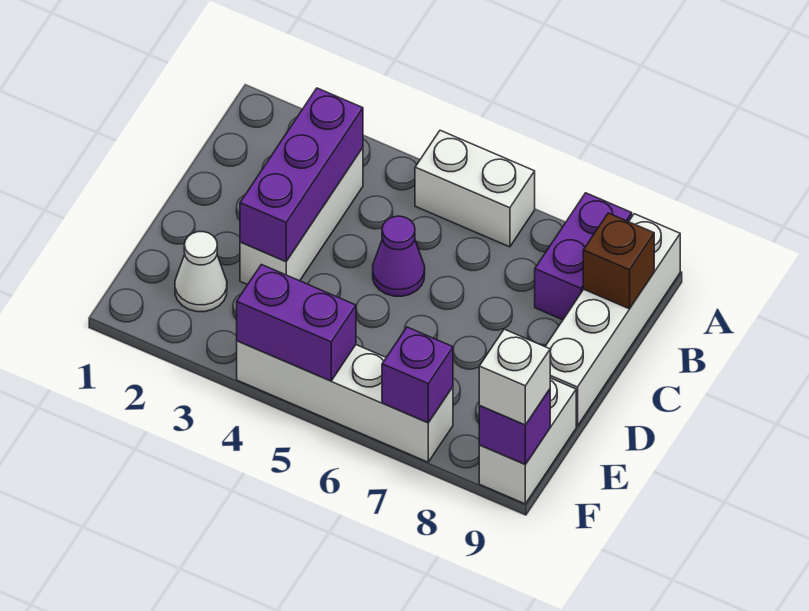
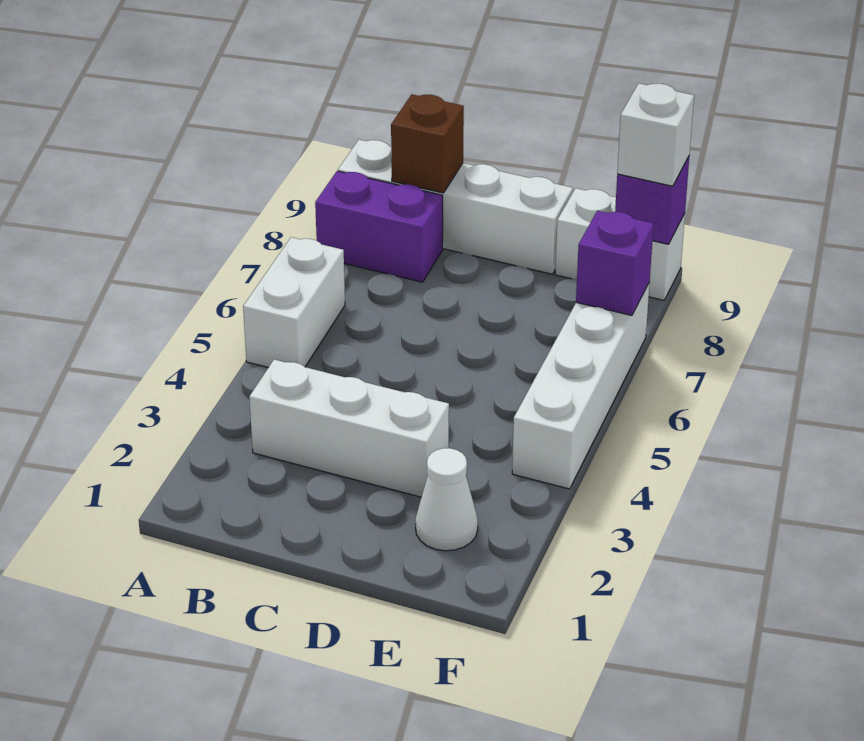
purple brick B3:D3 level 2 -> none
purple cone C5 level 1 -> none
purple brick F4:F5 level 2 -> none

